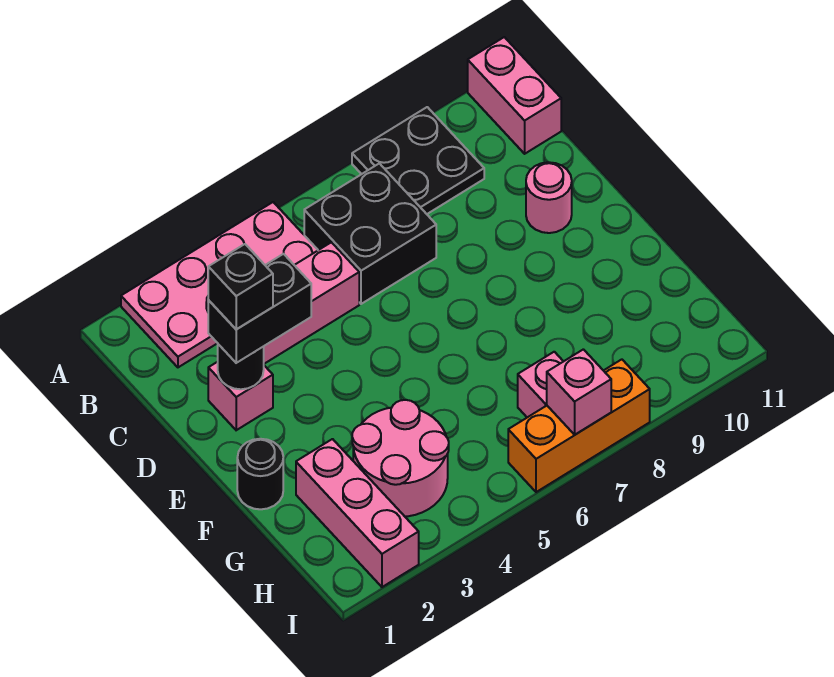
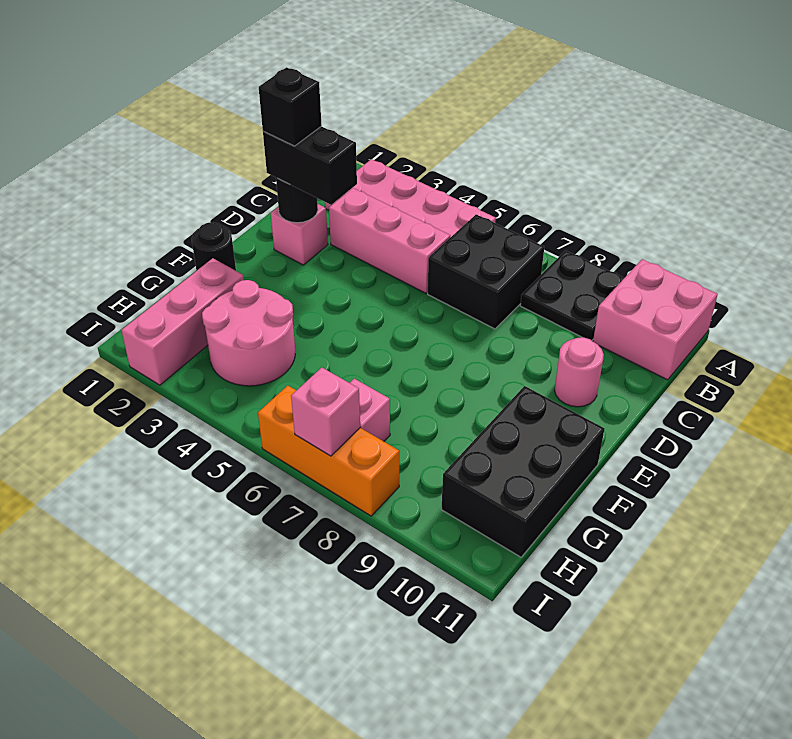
pink brick A11:B11 level 1 -> pink brick A10:B11 level 1
none -> black brick F10:H11 level 1

